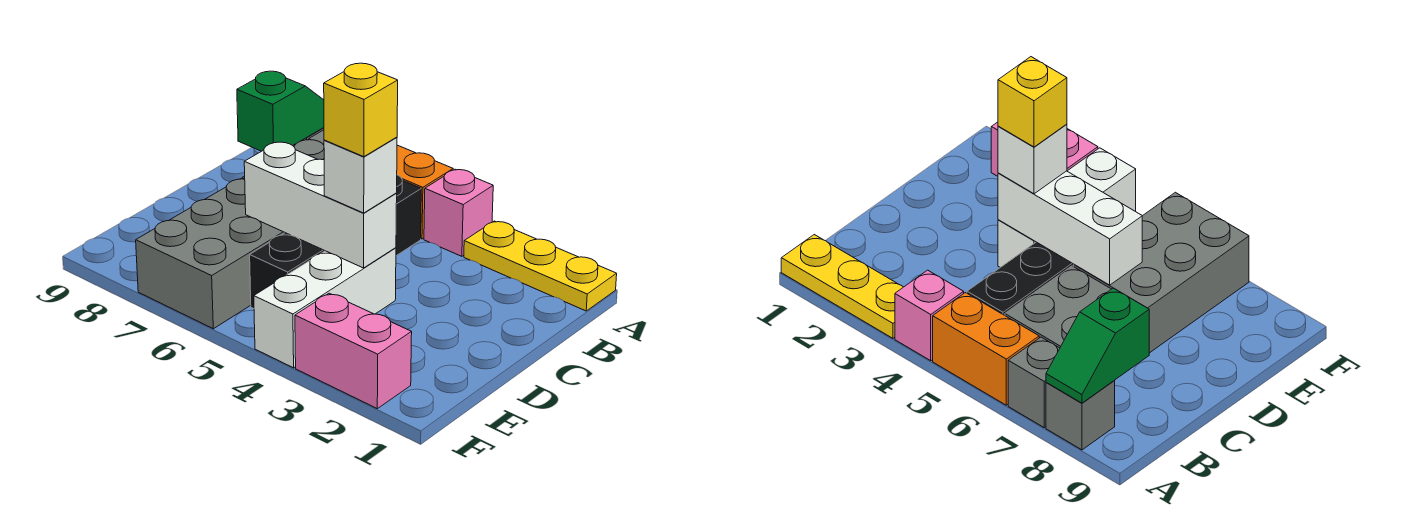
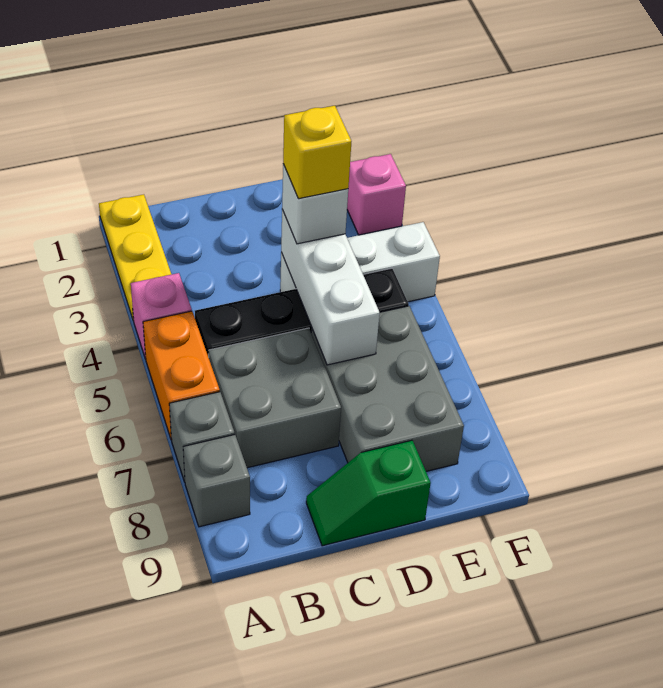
green slope A8:B8 level 2 top B -> green slope C9:D9 level 1 top D
grey brick D6:F7 level 1 -> grey brick D6:E8 level 1
pink brick F2:F3 level 1 -> pink brick F2 level 1

